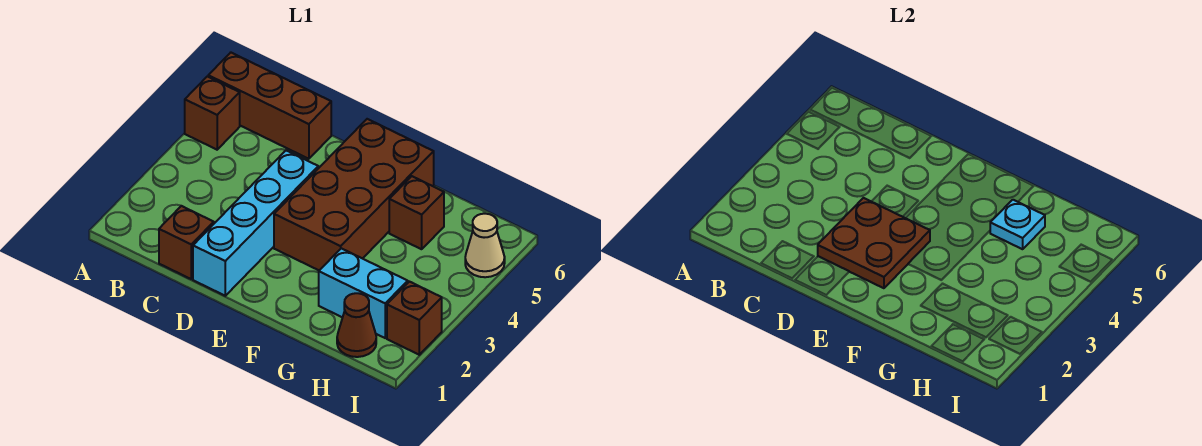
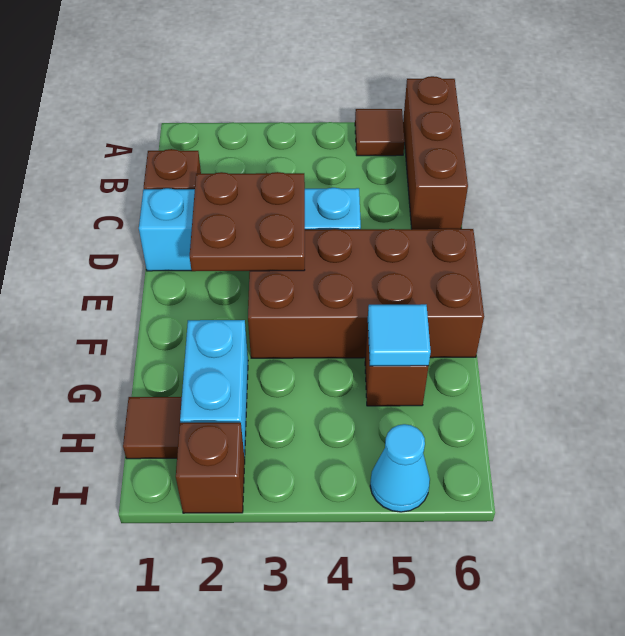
brown brick A5 level 1 -> brown tile A5 level 1
cyan plate G5 level 2 -> cyan tile G5 level 2
brown cone H1 level 1 -> brown tile H1 level 1
tan cone I5 level 1 -> cyan cone I5 level 1

